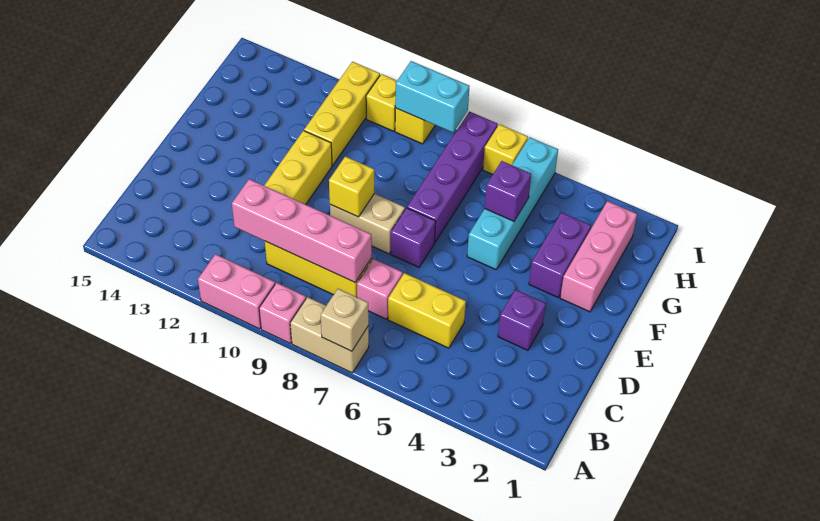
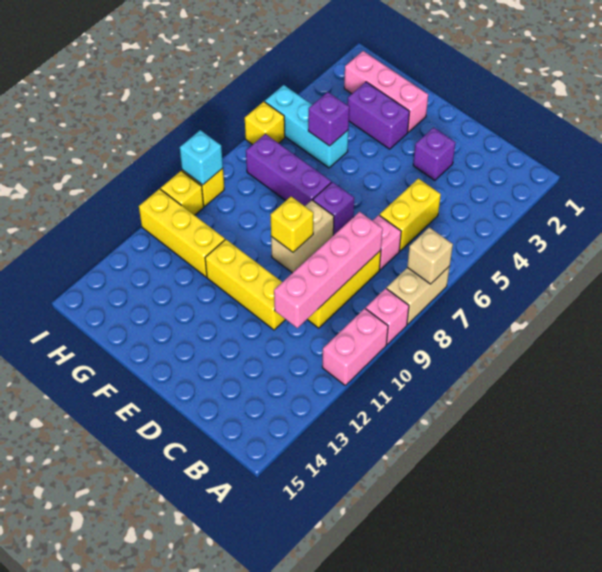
cyan brick F5:I5 level 1 -> cyan brick G5:I5 level 1
purple brick F7:I7 level 1 -> purple brick F7:H7 level 1
cyan brick I8:I9 level 2 -> cyan brick I9 level 2

